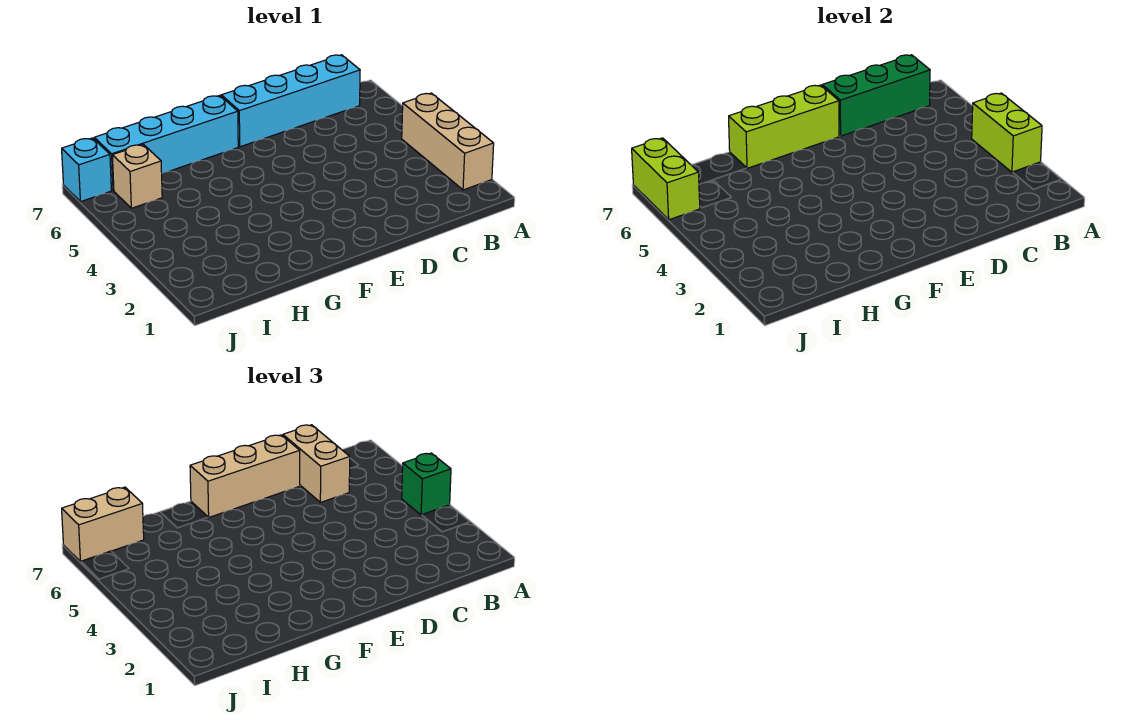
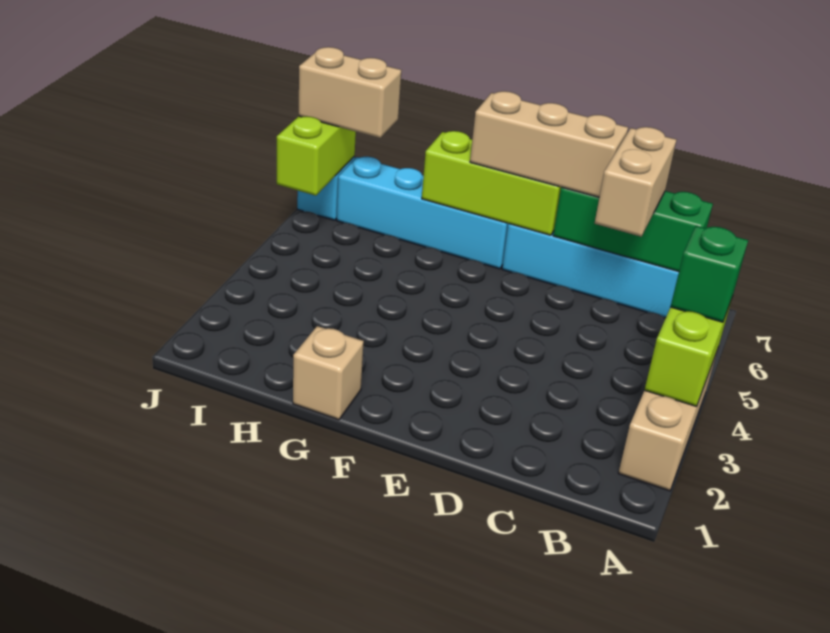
tan brick I6 level 1 -> tan brick G1 level 1

